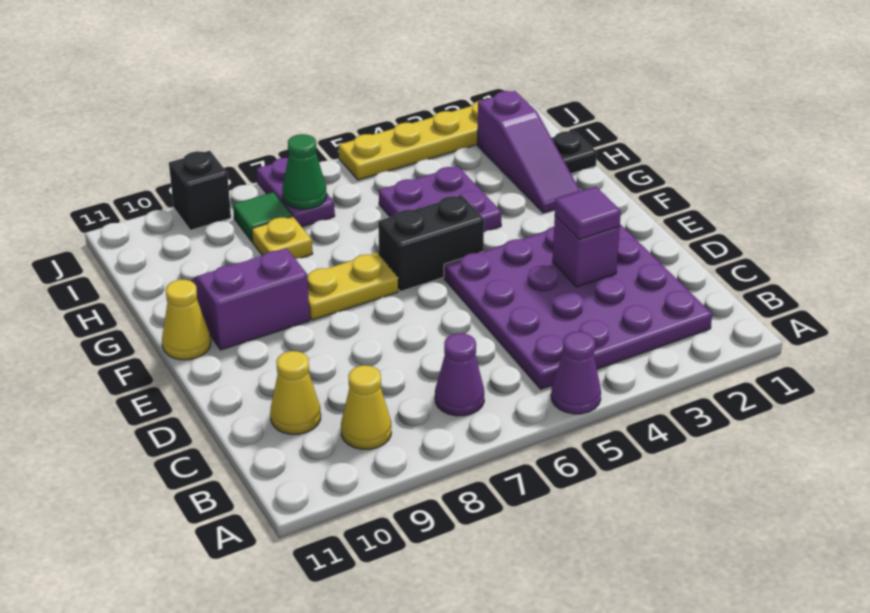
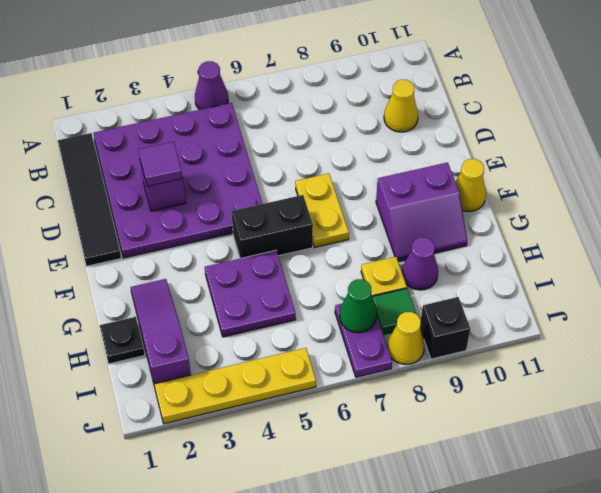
none -> black tile B1:E1 level 1
purple cone B7 level 1 -> purple cone H9 level 1
yellow cone B9 level 1 -> yellow cone J8 level 1
yellow plate F7:F8 level 1 -> yellow plate E7:F7 level 1

